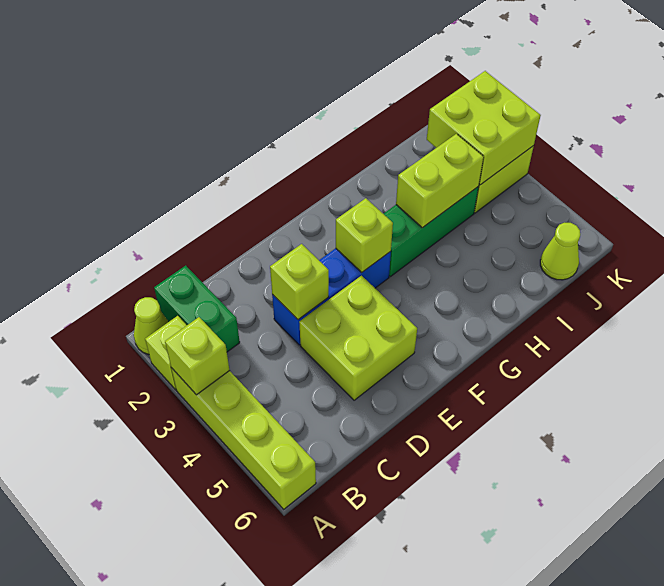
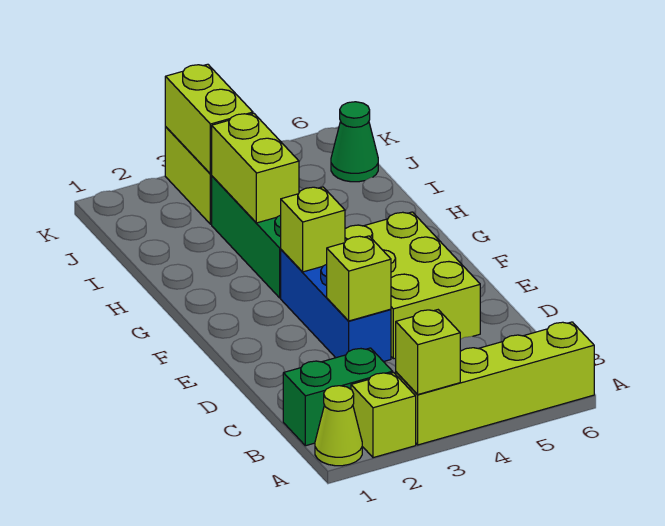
lime brick D4:E5 level 1 -> lime brick D4:F5 level 1
lime brick J2:K3 level 2 -> lime brick J3:K3 level 2
lime cone J6 level 1 -> green cone J6 level 1

